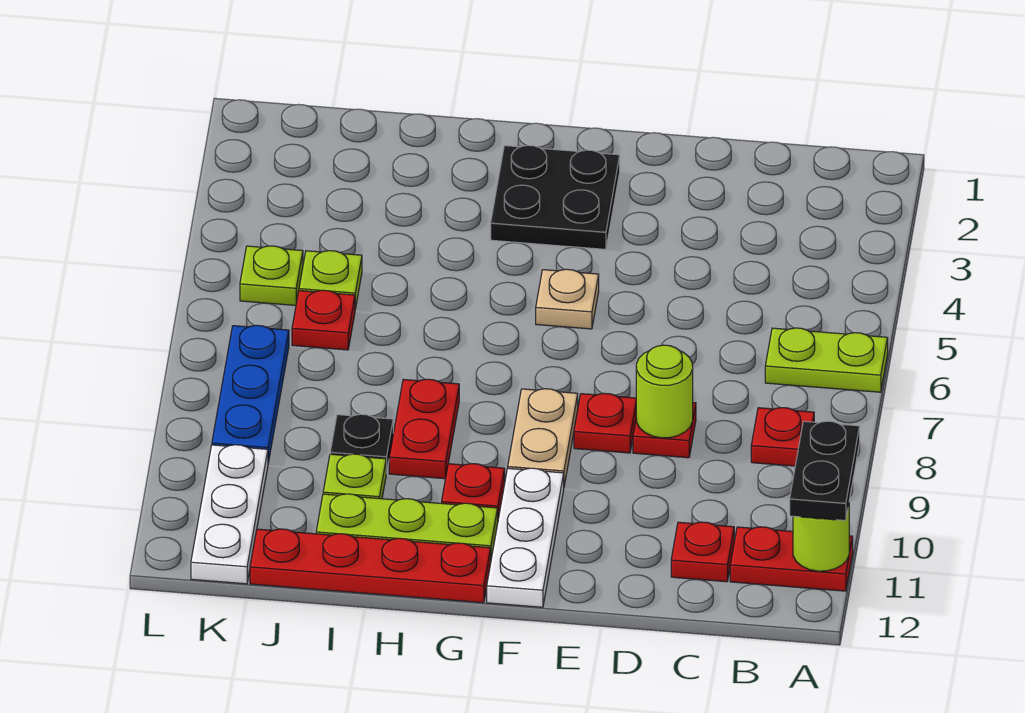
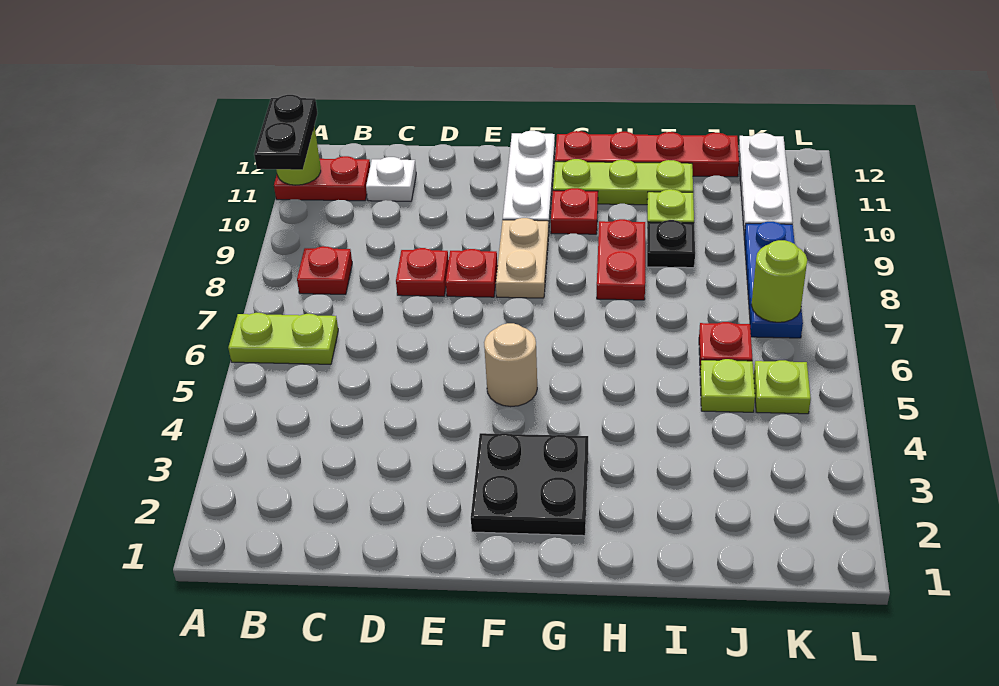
red plate C11 level 1 -> white plate C11 level 1
lime round brick D8 level 2 -> lime round brick K7 level 2
tan plate F5 level 1 -> tan round brick F5 level 1

